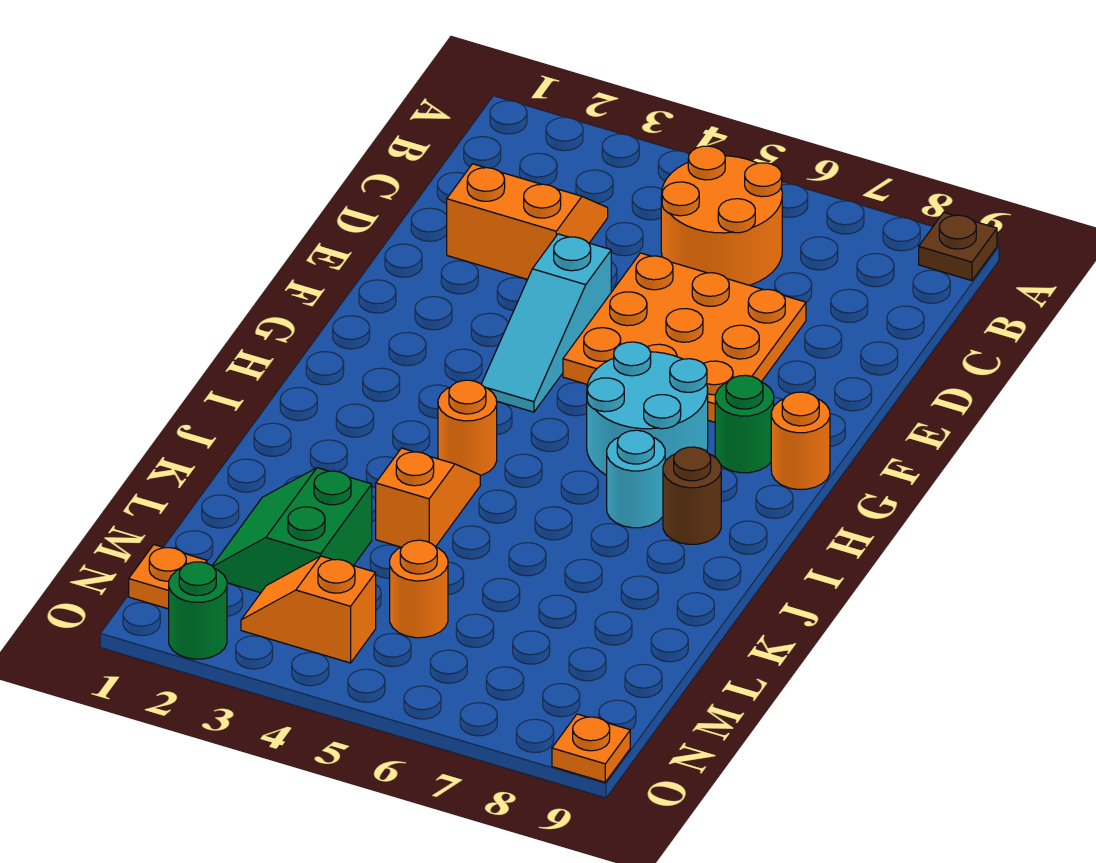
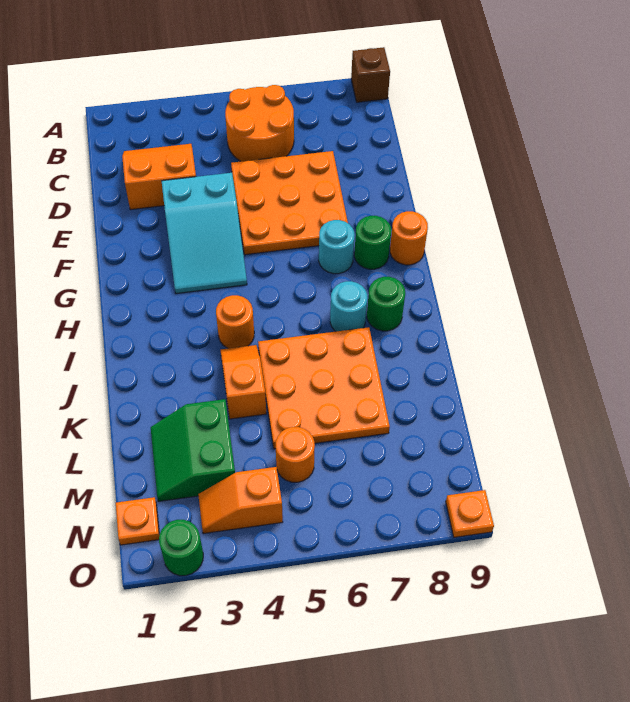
brown plate A9 level 1 -> brown brick A9 level 1
cyan slope E4:G4 level 1 top E -> cyan slope E3:G4 level 1 top E
cyan round brick G6:H7 level 1 -> cyan round brick G7 level 1
brown round brick I8 level 1 -> green round brick I8 level 1
none -> orange plate J5:L7 level 1

